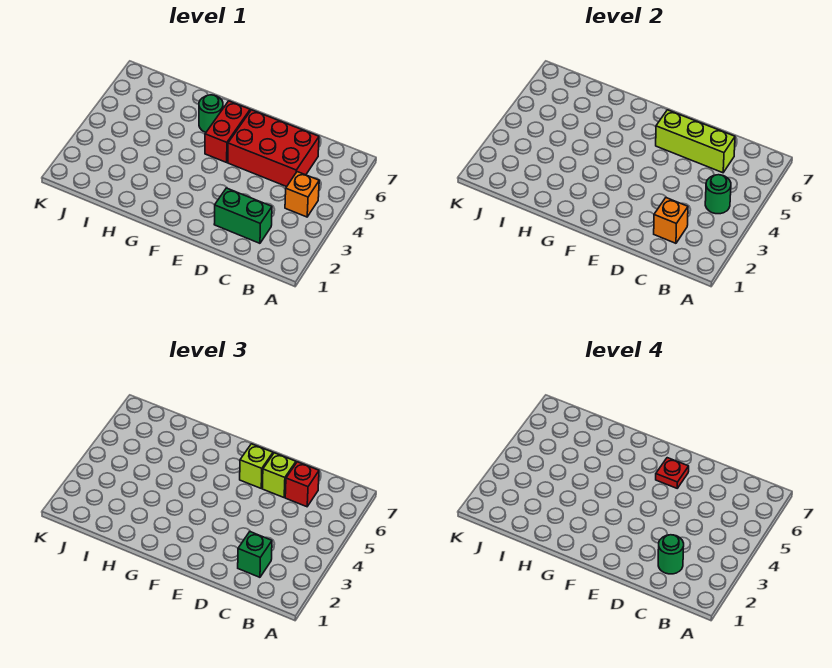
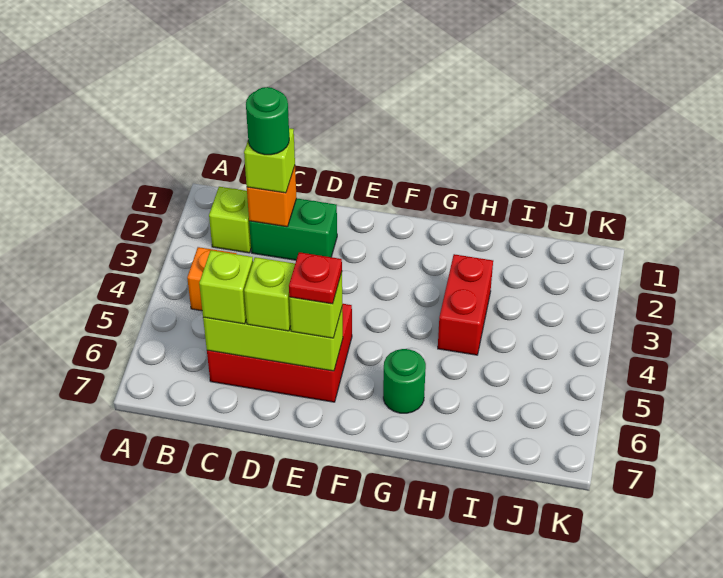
none -> lime brick B2 level 1
green round brick B4 level 2 -> none
green brick C2 level 3 -> lime brick C2 level 3
red brick C6 level 3 -> lime brick C6 level 3
red brick F5:F6 level 1 -> red brick H3:H4 level 1

